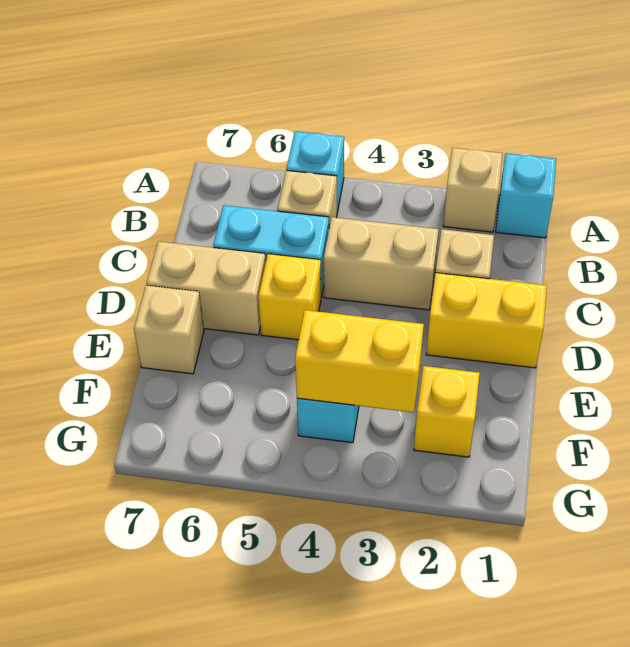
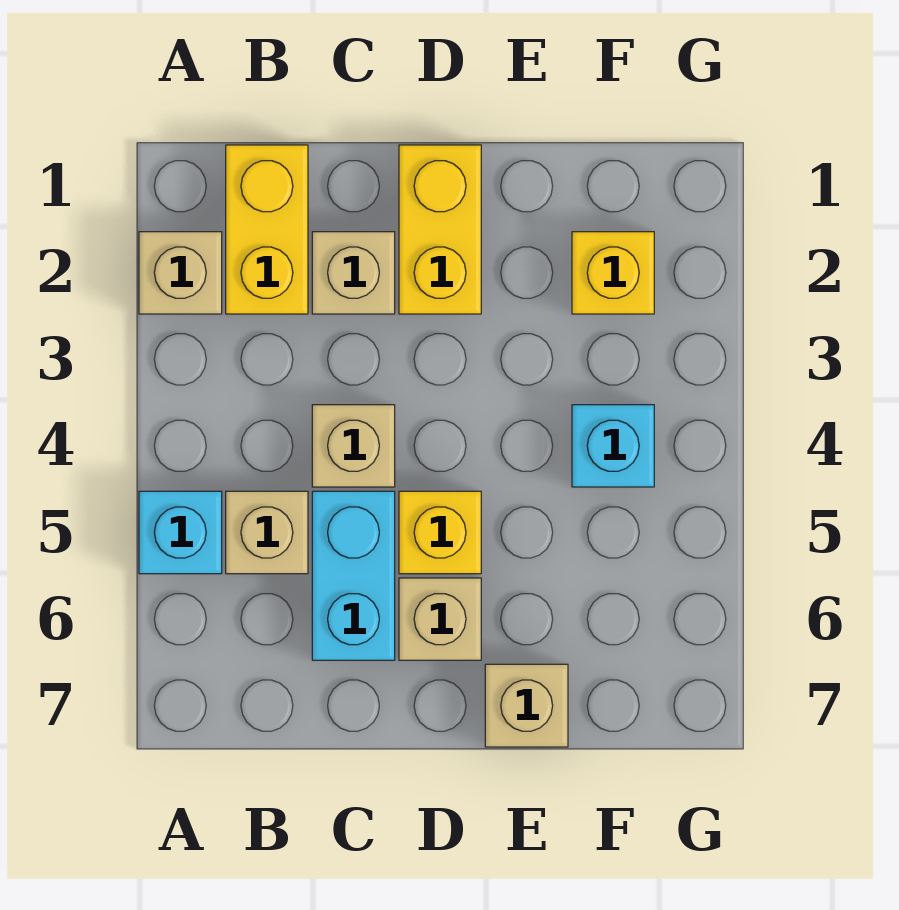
cyan brick A1 level 1 -> none
tan brick C3:C4 level 1 -> tan brick C4 level 1
tan brick D6:D7 level 1 -> tan brick D6 level 1
yellow brick F3:F4 level 2 -> yellow brick B1:B2 level 1

